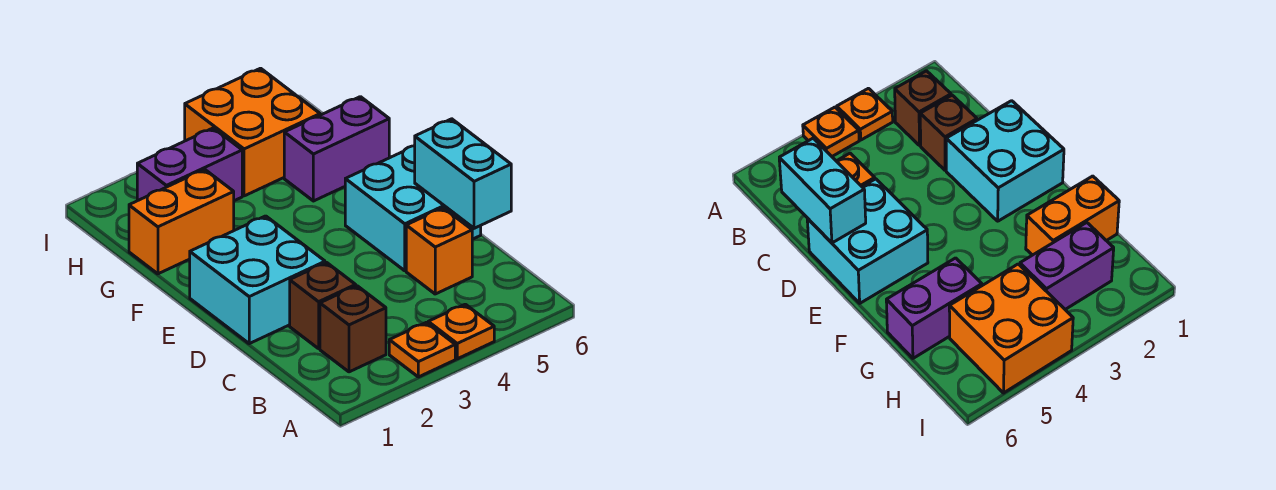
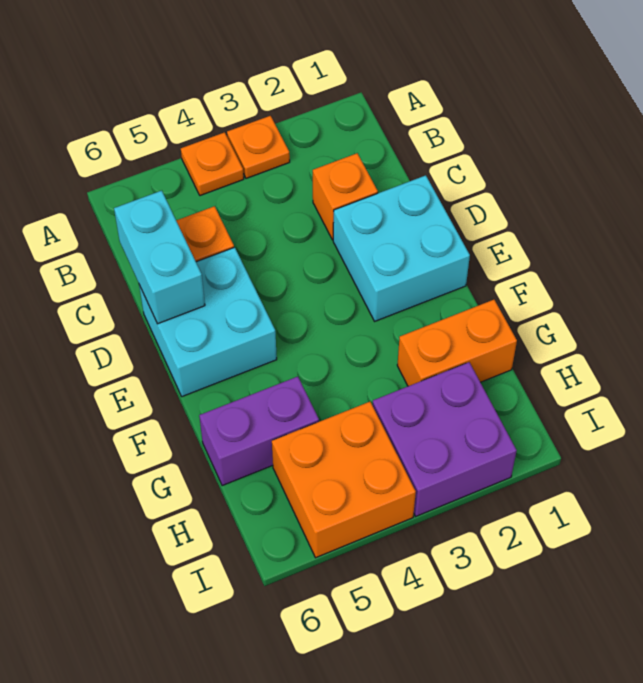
brown brick B2 level 1 -> none
brown brick C2 level 1 -> orange brick C2 level 1
purple brick H2:H3 level 1 -> purple brick H2:I3 level 1

